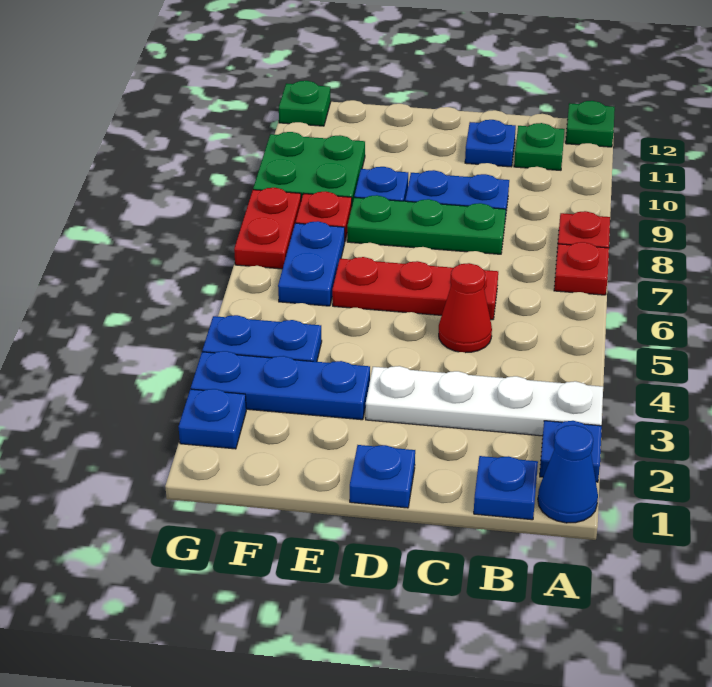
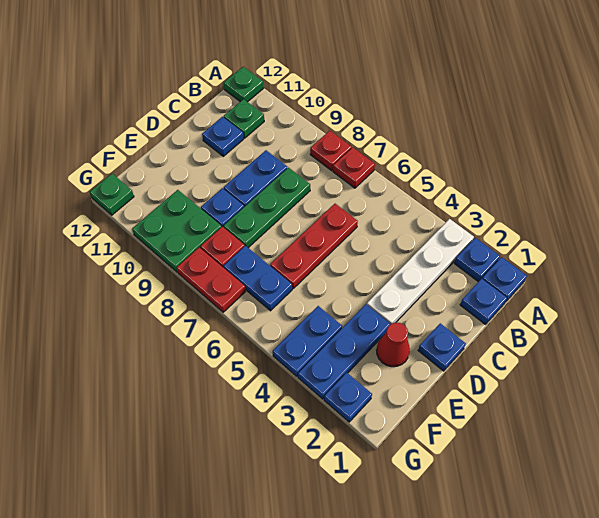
blue cone A1 level 1 -> blue plate A1 level 1
red cone C5 level 1 -> red cone E2 level 1

